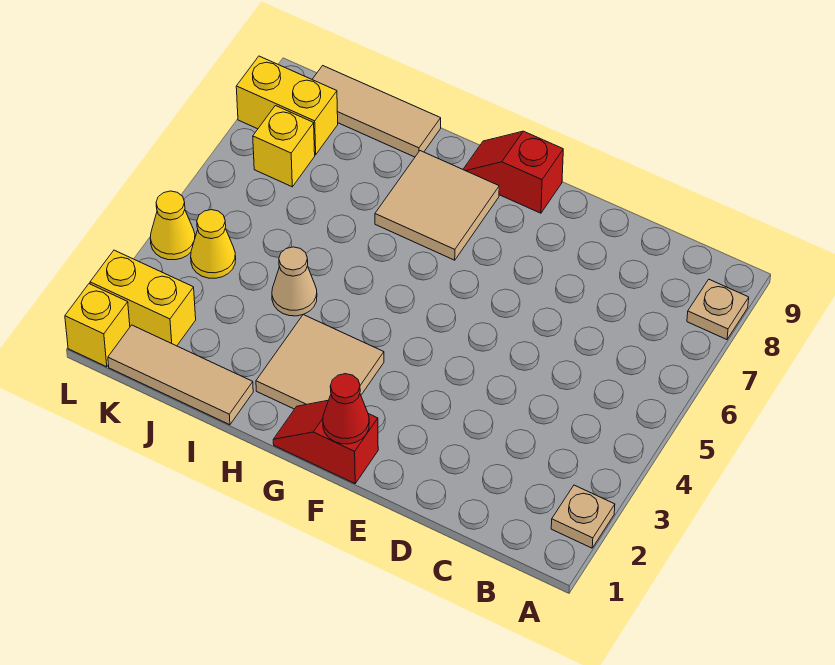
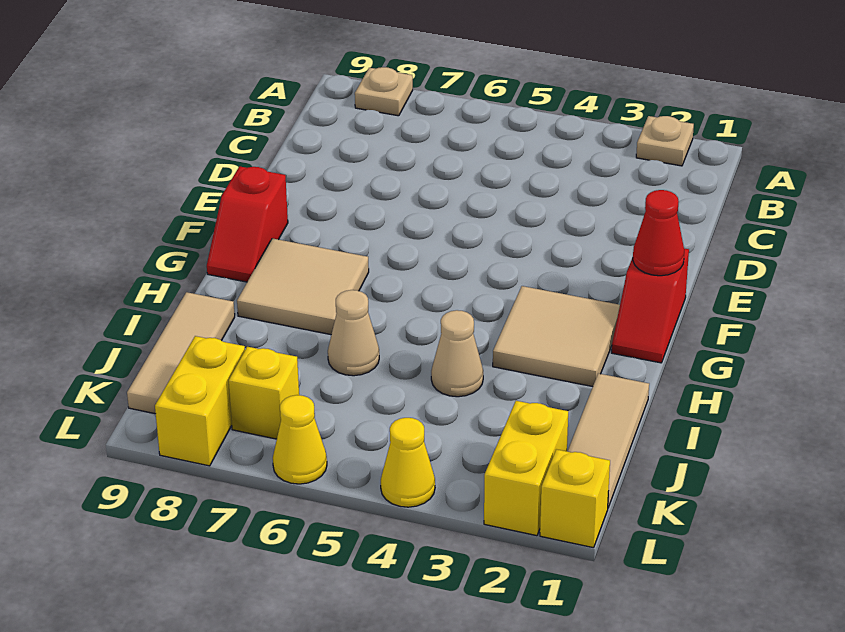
none -> tan cone I6 level 1
yellow cone K4 level 1 -> yellow cone L6 level 1

